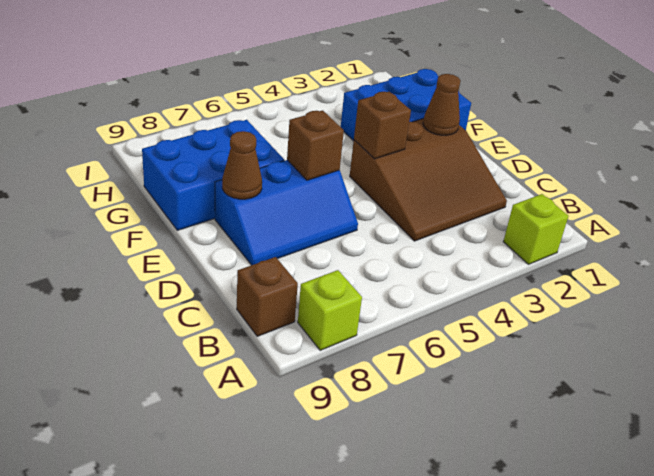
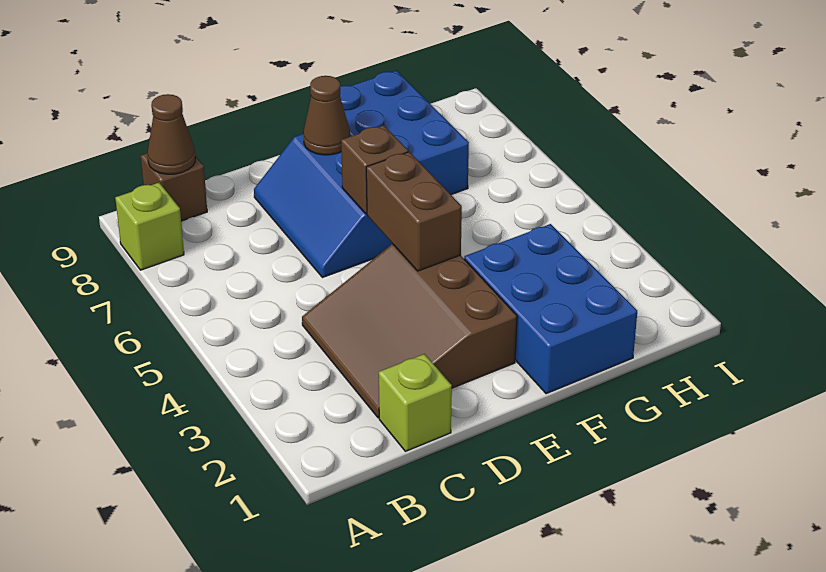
lime brick A2 level 1 -> lime brick C1 level 1
brown cone E2 level 2 -> brown cone B9 level 2
brown brick E4 level 2 -> brown brick E4:E5 level 2

